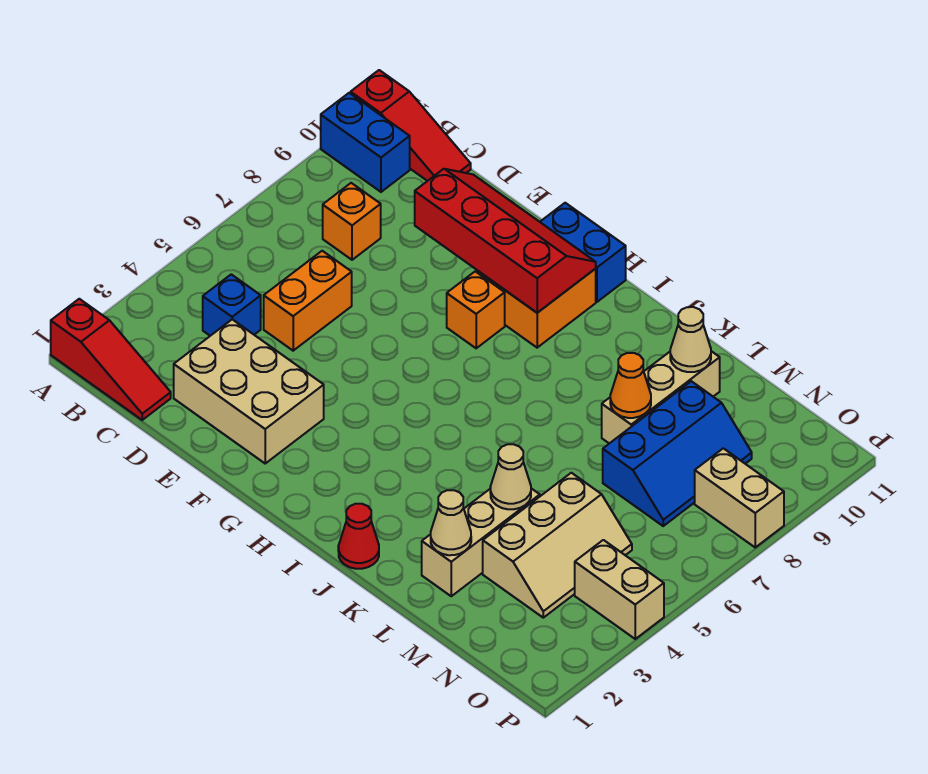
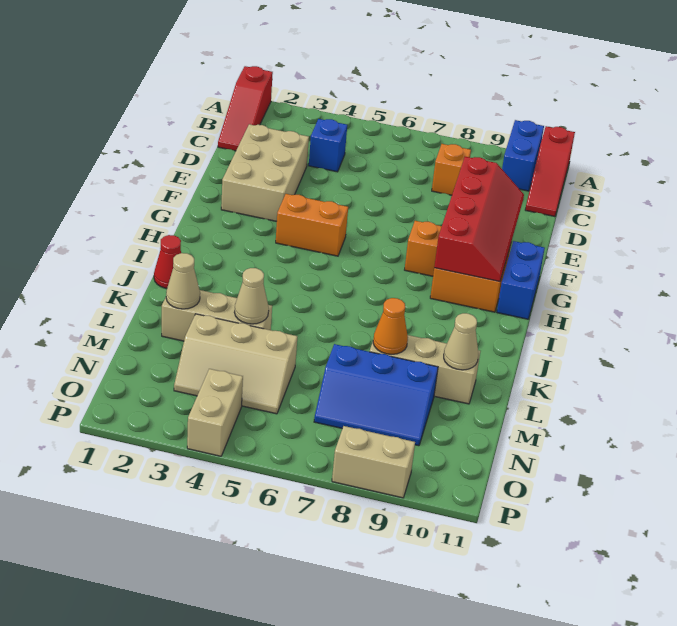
orange brick D5:D6 level 1 -> orange brick G4:G5 level 1
tan brick O8:P8 level 1 -> tan brick P8:P9 level 1

